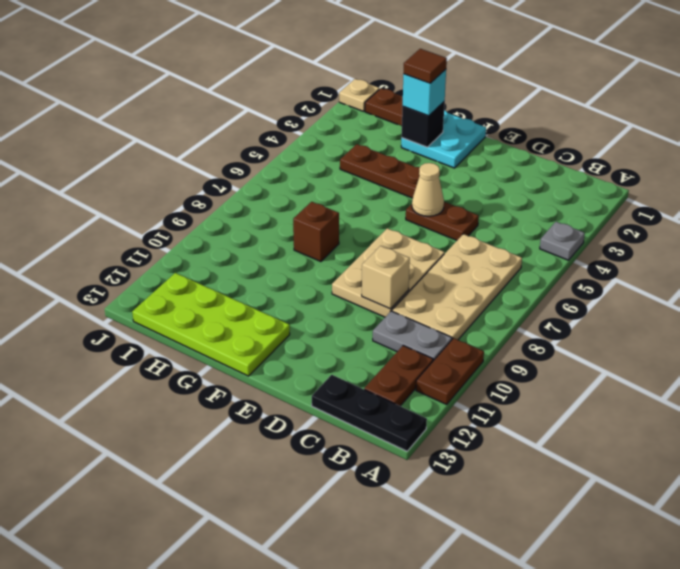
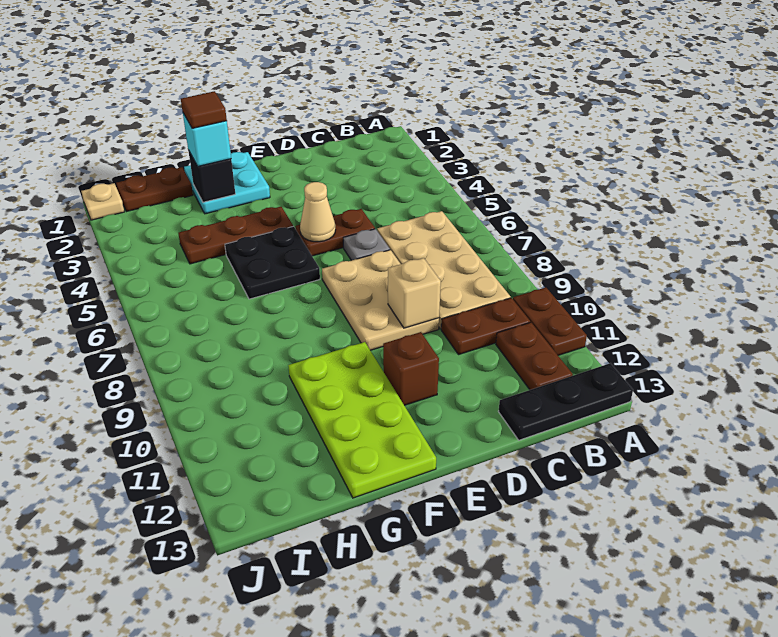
grey plate A4 level 1 -> grey plate D6 level 1
grey plate B10:C10 level 1 -> brown plate B10:C10 level 1
none -> black plate F5:G6 level 1
lime plate F12:I13 level 1 -> lime plate F10:G13 level 1
brown brick G8 level 1 -> brown brick E11 level 1

